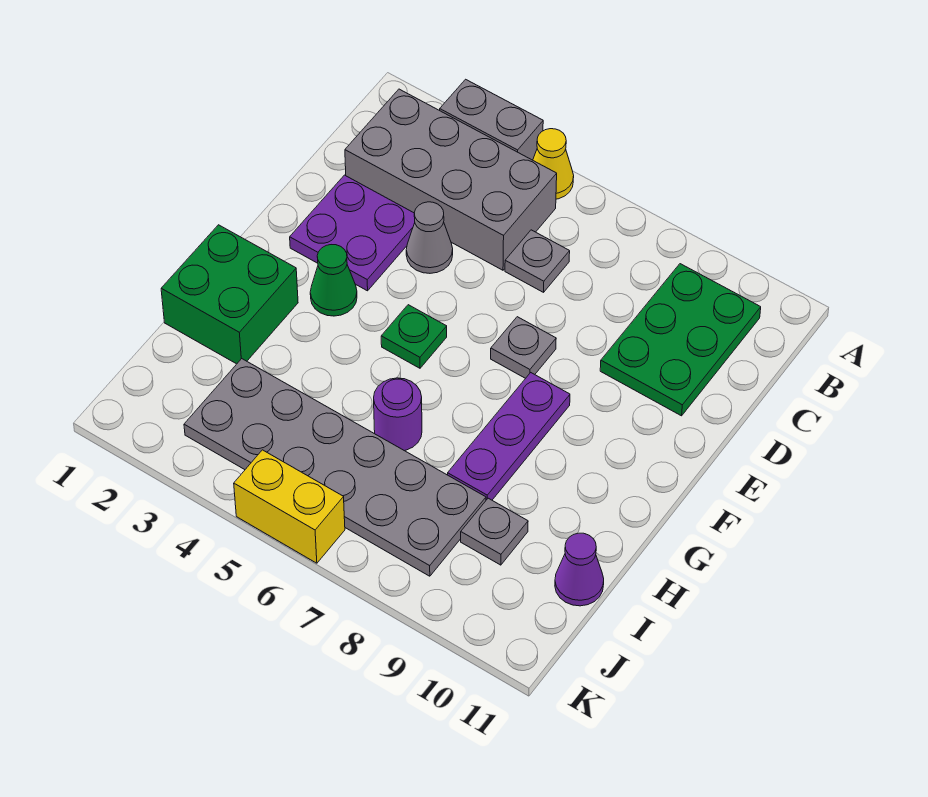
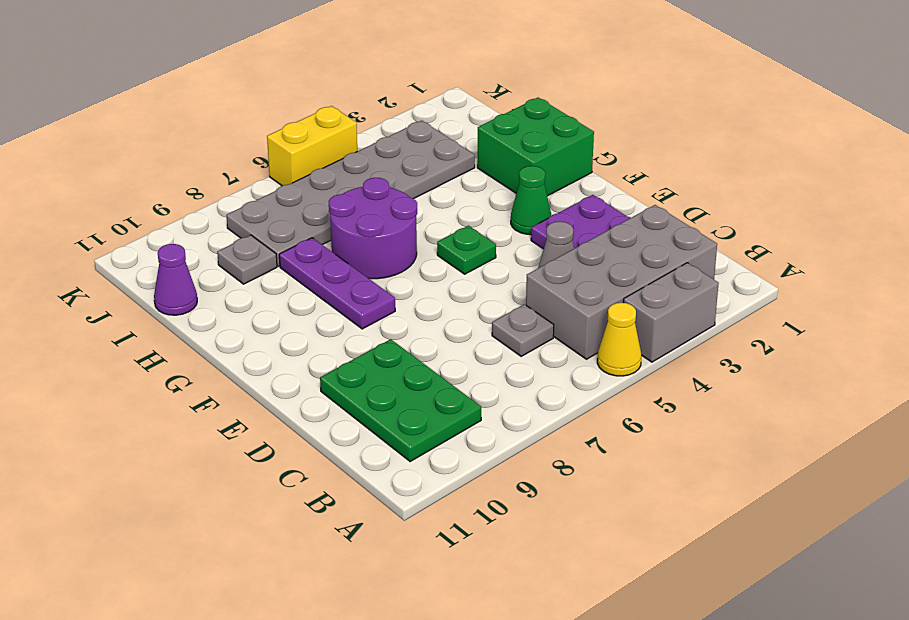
grey plate E7 level 1 -> none
purple round brick H6 level 1 -> purple round brick G6:H7 level 1

